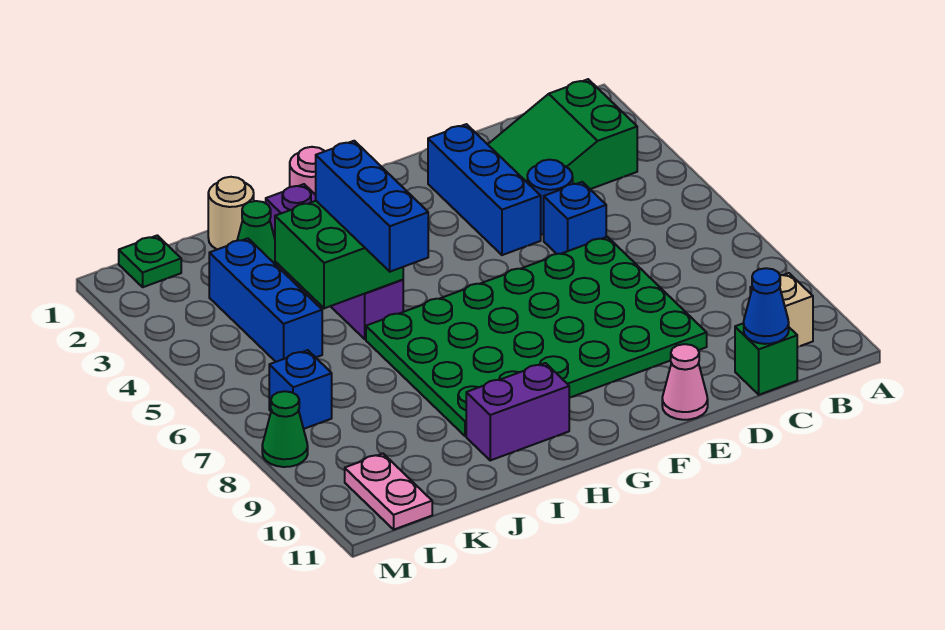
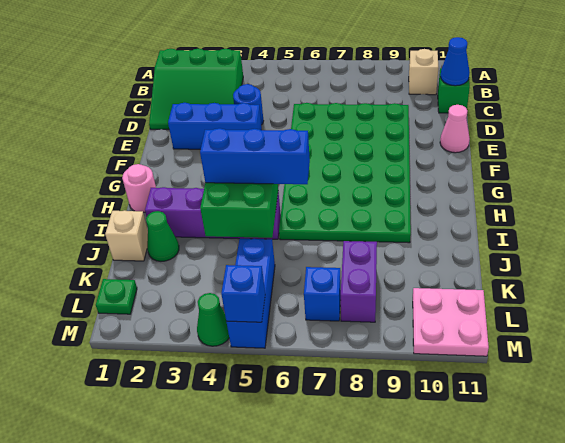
green slope B2:D3 level 1 top B -> green slope B1:D3 level 1 top B
blue brick D5 level 1 -> blue brick M5 level 2
purple brick H10:I10 level 1 -> purple brick K8:L8 level 1
tan round brick J1 level 1 -> tan brick J1 level 1
blue brick K3:K5 level 1 -> blue brick K5:M5 level 1
pink plate L10:L11 level 1 -> pink plate L10:M11 level 1
green cone M8 level 1 -> green cone M4 level 1

